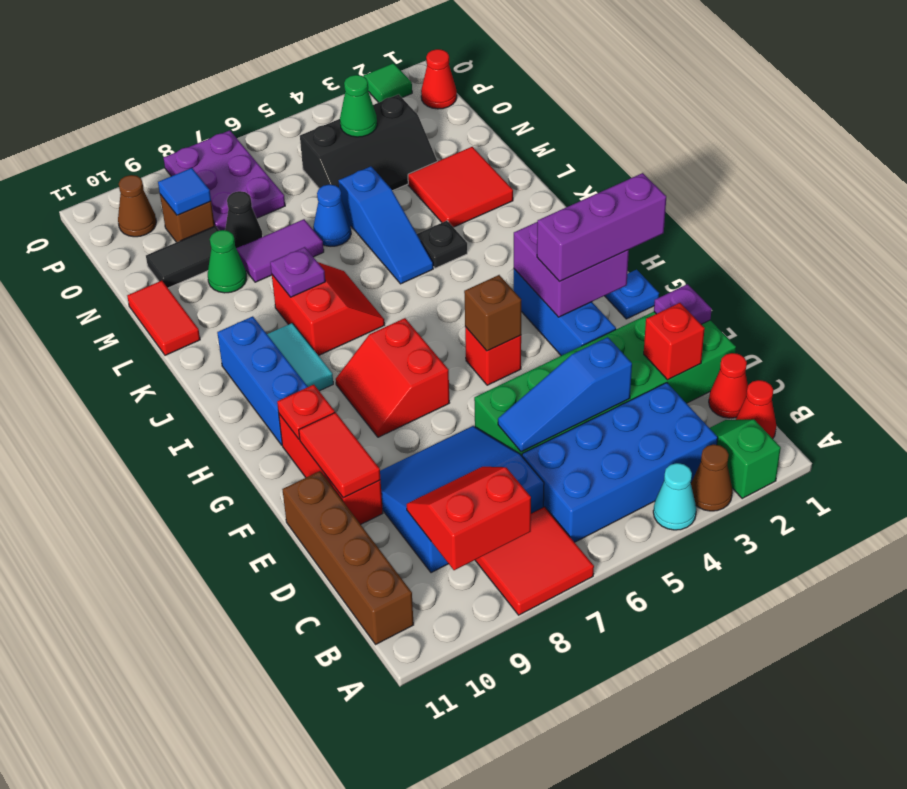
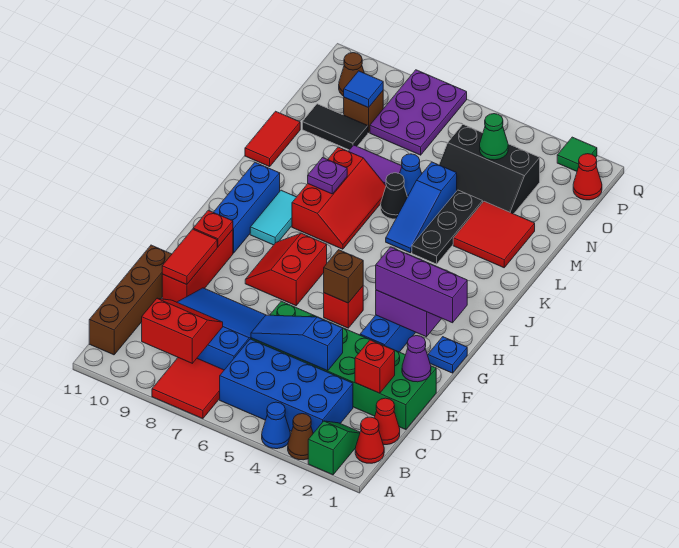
cyan cone A4 level 1 -> blue cone A4 level 1
purple plate E1 level 2 -> purple cone E1 level 2
red slope J7:K8 level 1 top 8 -> red slope J7:L8 level 1 top 8
black plate K4 level 1 -> black plate K4:M4 level 1
green cone M9 level 1 -> none
black cone N8 level 1 -> black cone L6 level 1

